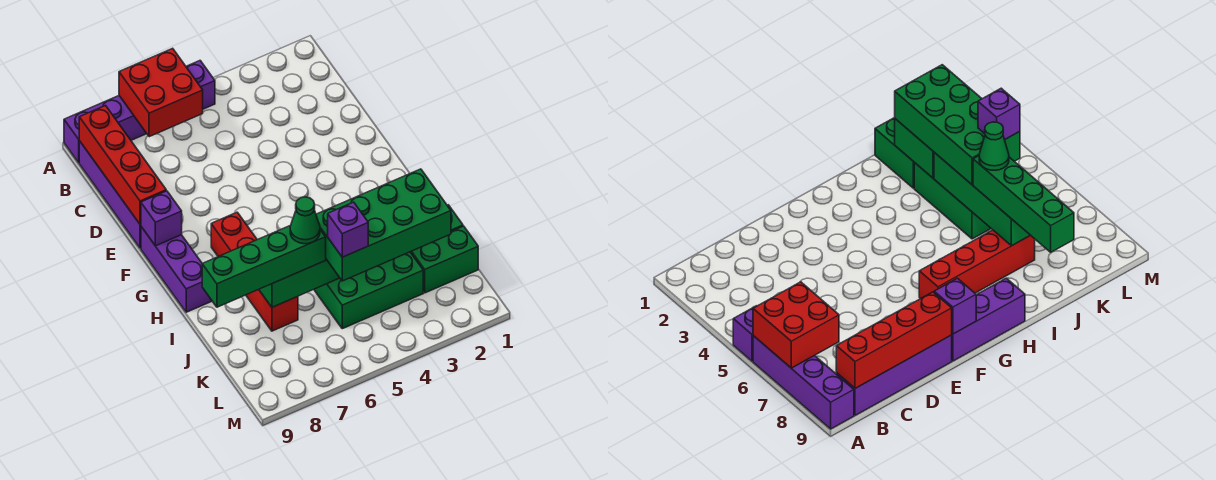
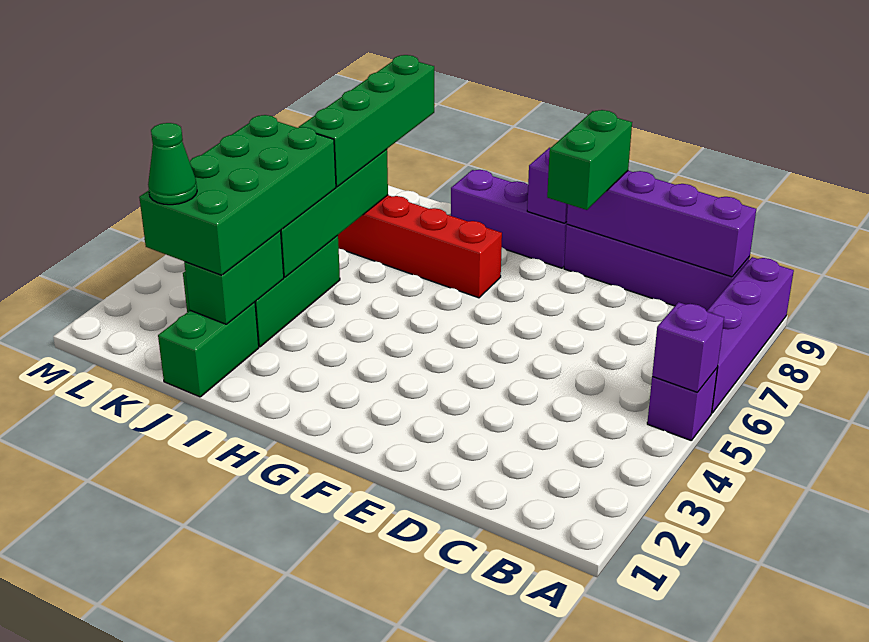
red brick A6:B7 level 2 -> none
red brick B9:E9 level 2 -> purple brick B9:E9 level 2
green cone J6 level 4 -> green cone K2 level 4
green brick K1:K2 level 1 -> green brick E8:E9 level 3
purple brick K5 level 4 -> purple brick A5 level 2

